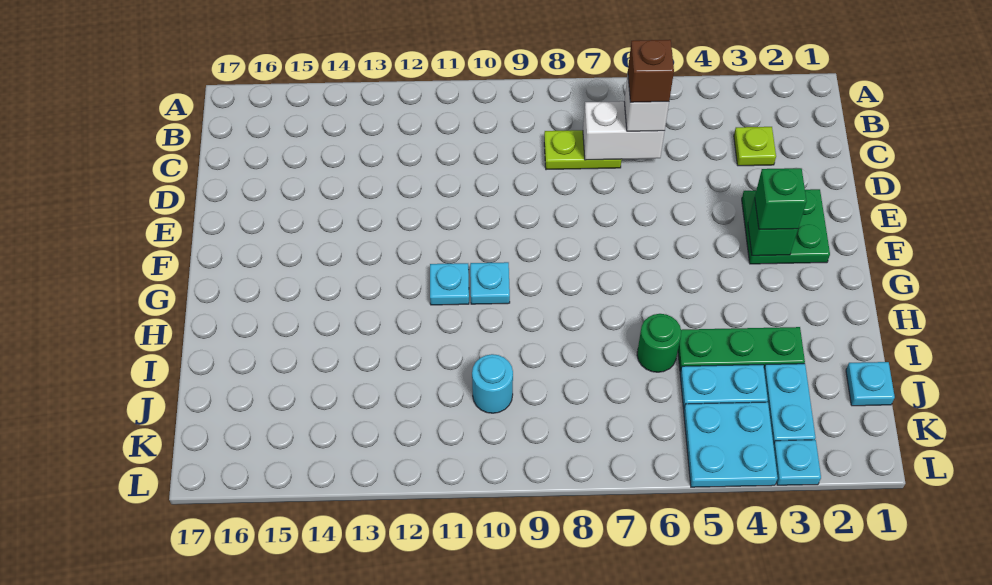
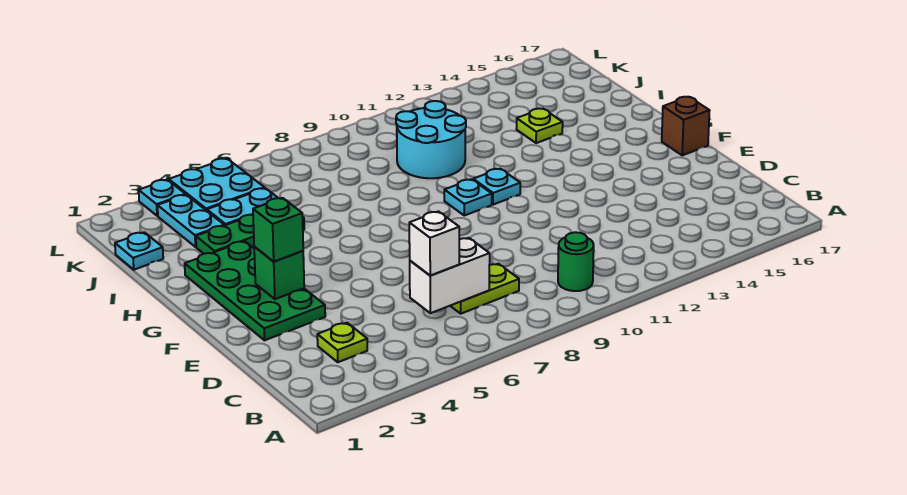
brown brick C6 level 4 -> brown brick F17 level 1
green plate E2:F3 level 1 -> green plate E2:H3 level 1
green round brick I6 level 1 -> green round brick B10 level 1
none -> lime plate I14 level 1
cyan round brick J10 level 1 -> cyan round brick I10:J11 level 1

